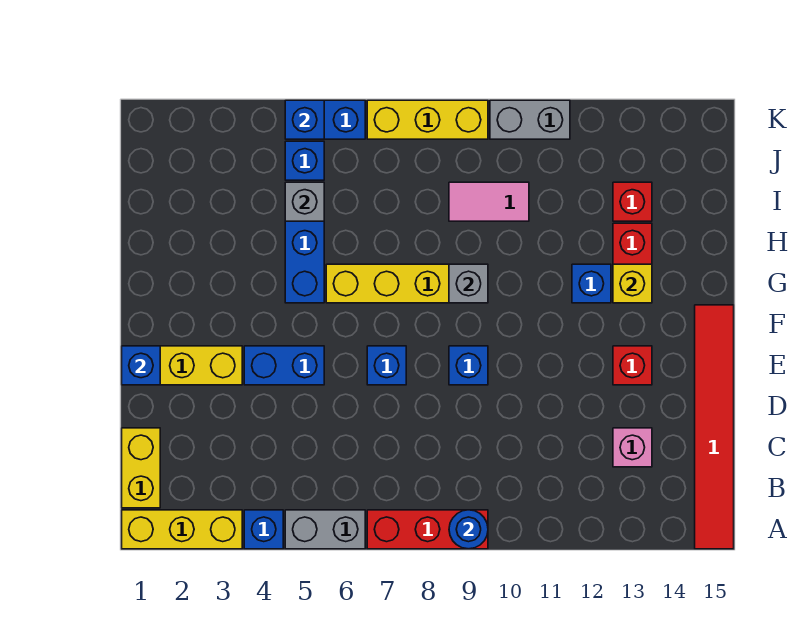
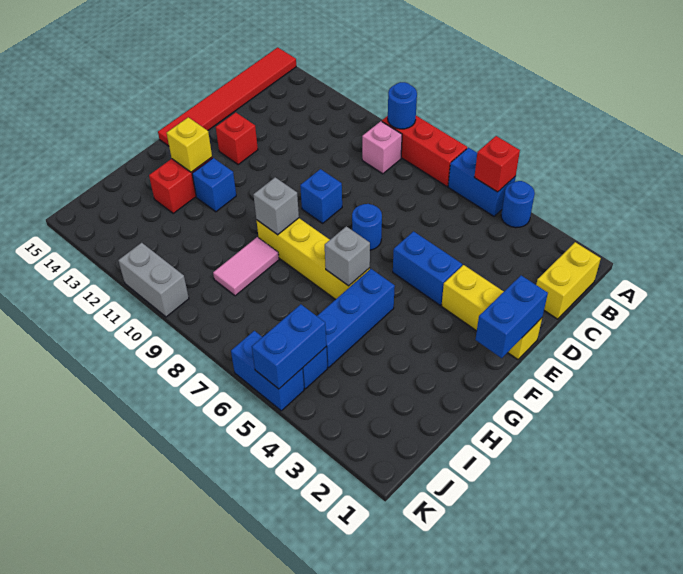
yellow brick A1:A3 level 1 -> none
blue brick A4 level 1 -> blue round brick A4 level 1
grey brick A5:A6 level 1 -> blue brick A5:A6 level 1
pink brick C13 level 1 -> pink brick B9 level 1
blue brick E1 level 2 -> blue brick E1:F1 level 2
blue brick E7 level 1 -> blue round brick E7 level 1
grey brick I5 level 2 -> grey brick G6 level 2
pink tile I9:I10 level 1 -> pink tile H9:I9 level 1
red brick I13 level 1 -> red brick A5 level 2
blue brick K5 level 2 -> blue brick J5:K5 level 2
yellow brick K7:K9 level 1 -> none

